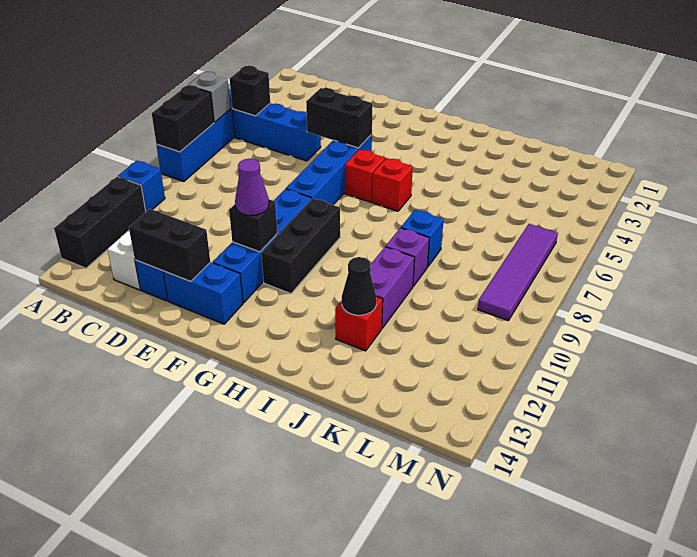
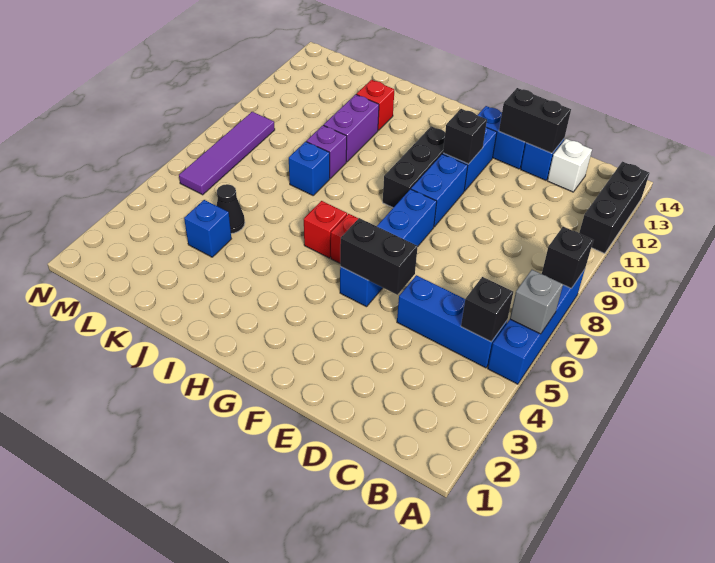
black brick A7:A8 level 2 -> black brick A8 level 2
blue brick A10 level 1 -> blue brick K4 level 1
purple cone F11 level 3 -> none
black cone J12 level 2 -> black cone K5 level 1

